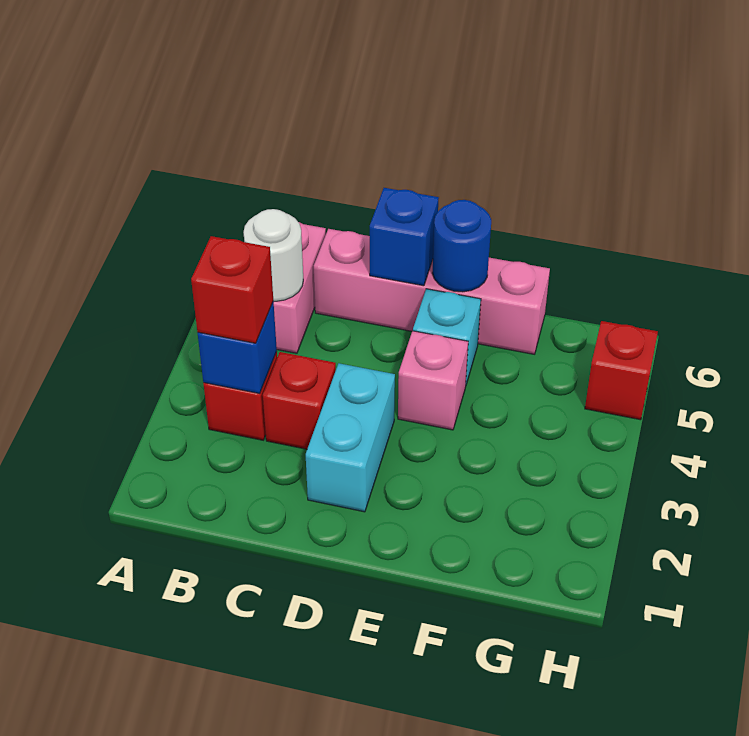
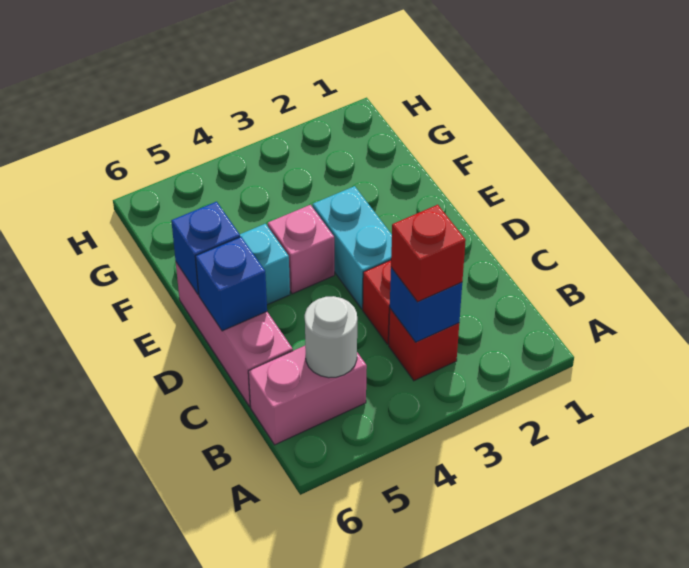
pink brick C6:F6 level 1 -> pink brick C6:E6 level 1
cyan brick D2:D3 level 1 -> cyan brick D3:E3 level 1
blue round brick E6 level 2 -> blue brick E6 level 2
red brick H5 level 1 -> none

